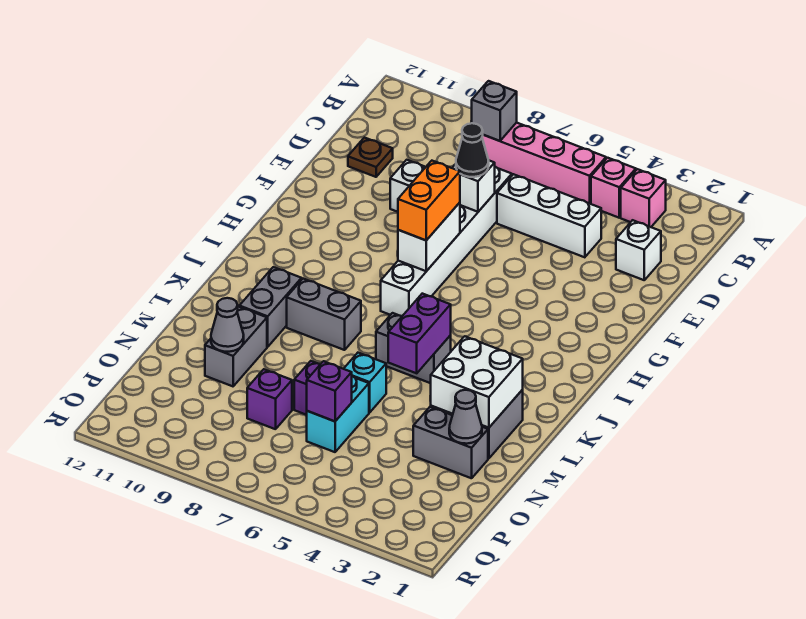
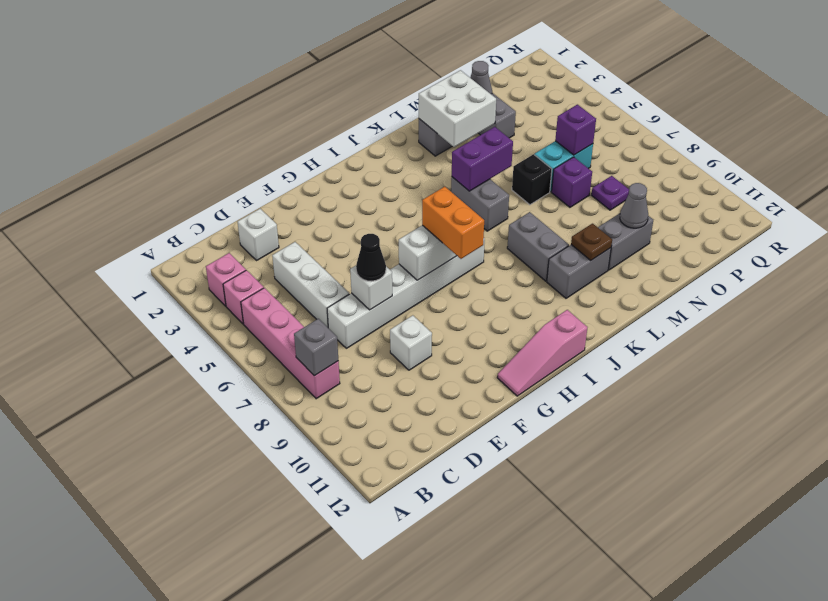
brown plate D11 level 1 -> brown plate L10 level 2
orange brick G7:H7 level 3 -> orange brick H7:H8 level 3
none -> pink slope G12:I12 level 1 top I
cyan brick M6 level 1 -> black brick M6 level 1
purple brick O8 level 1 -> purple plate O8 level 1

